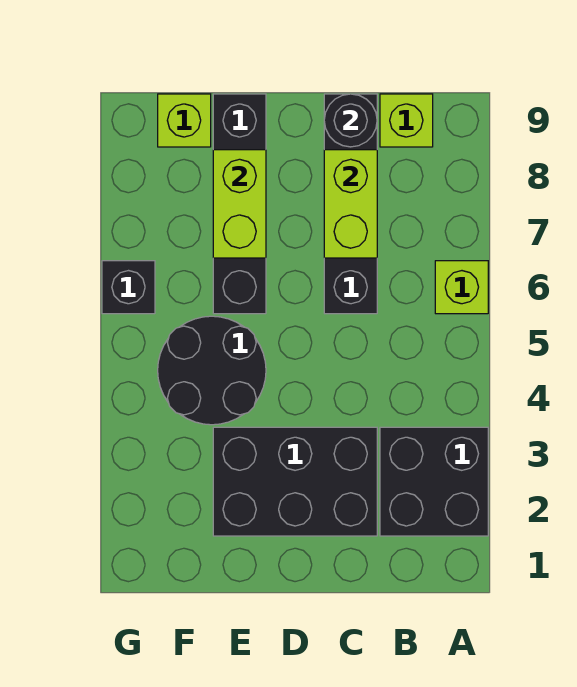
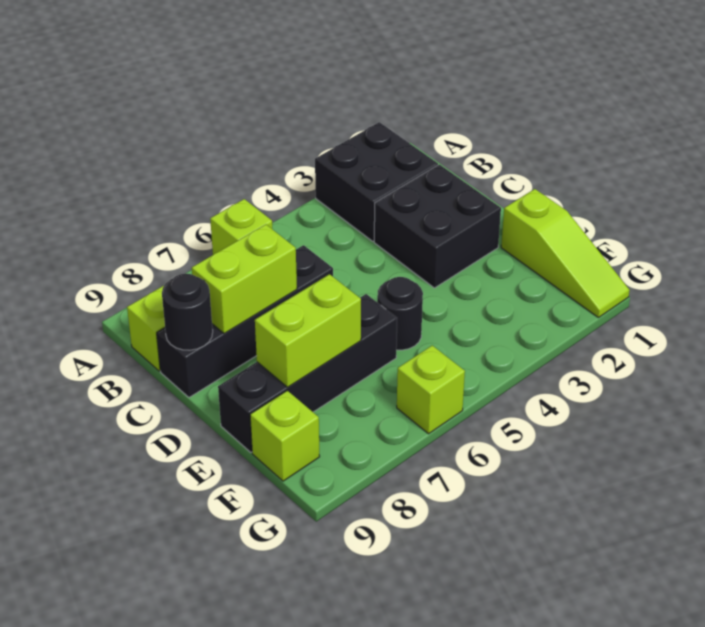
black brick C2:E3 level 1 -> black brick C2:D3 level 1
none -> lime slope E1:G1 level 1 top E
black round brick E4:F5 level 1 -> black round brick E5 level 1
black brick G6 level 1 -> lime brick G6 level 1

